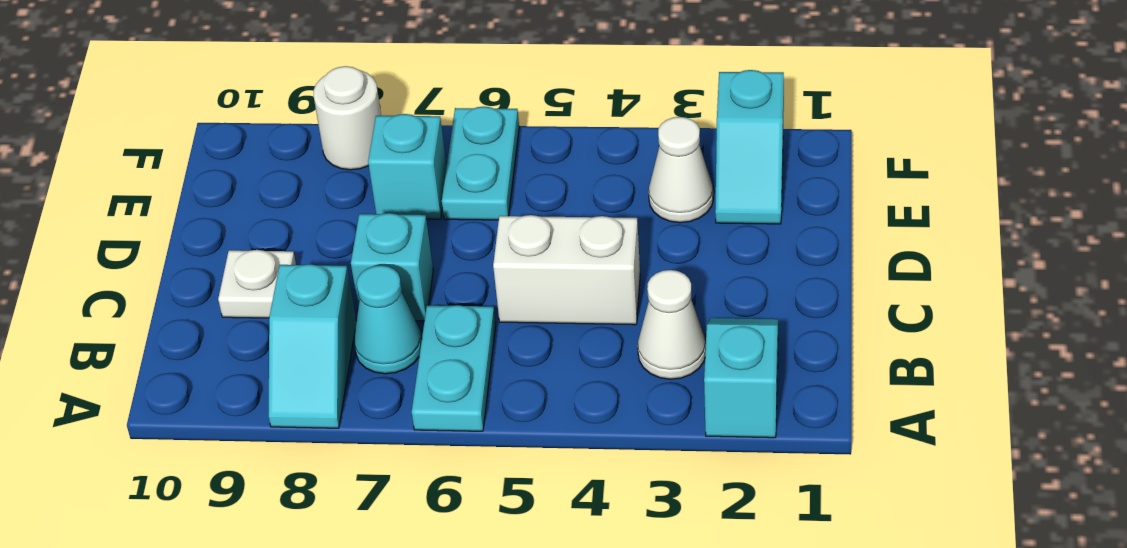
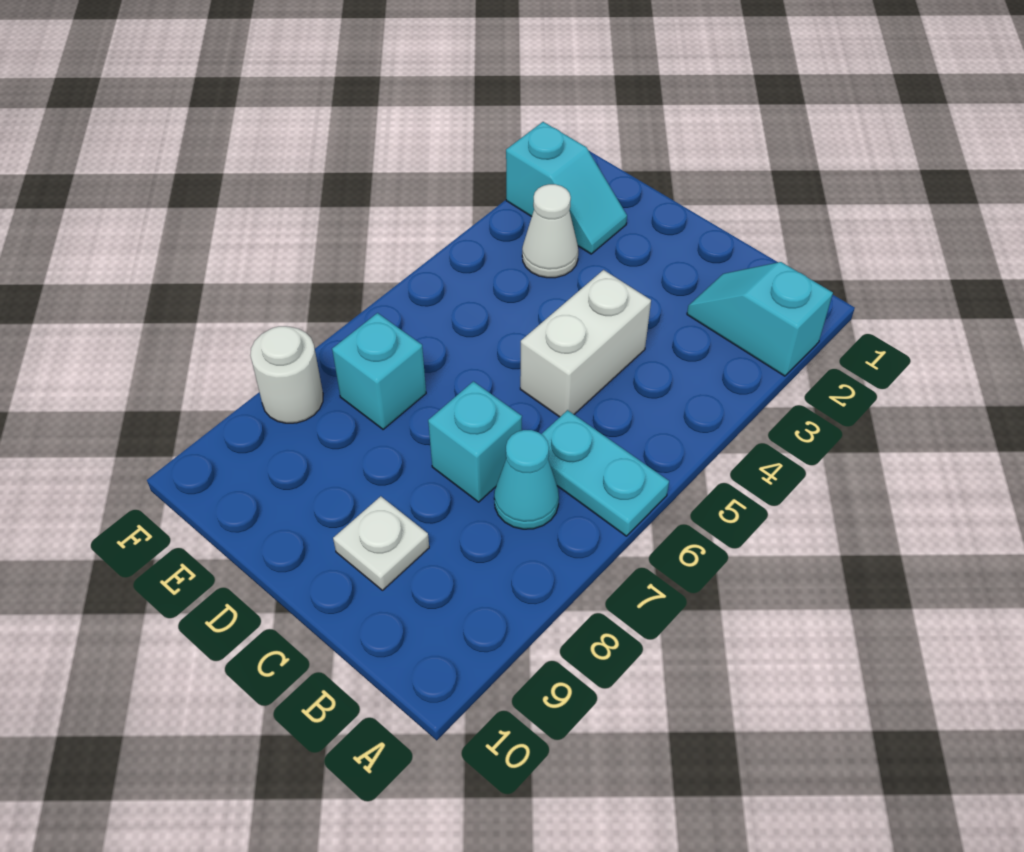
cyan slope A8:B8 level 1 top B -> none
white cone B3 level 1 -> none
cyan plate E6:F6 level 1 -> none

